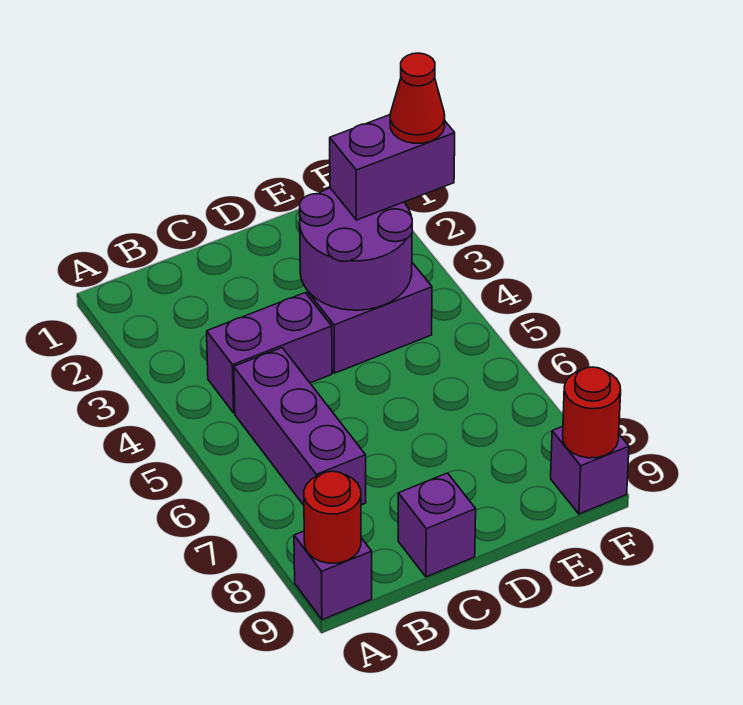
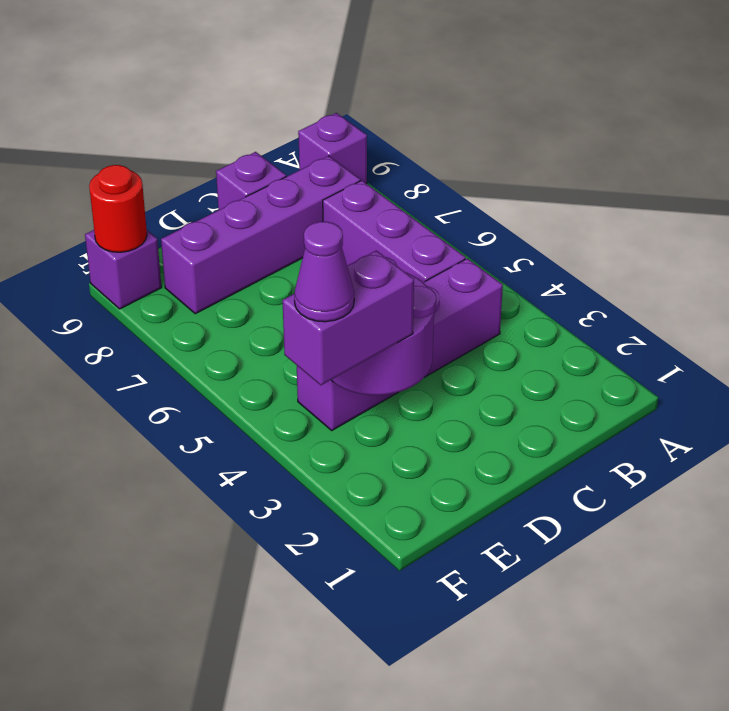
red round brick A9 level 2 -> none
none -> purple brick B8:E8 level 1
red cone F3 level 4 -> purple cone F3 level 4

